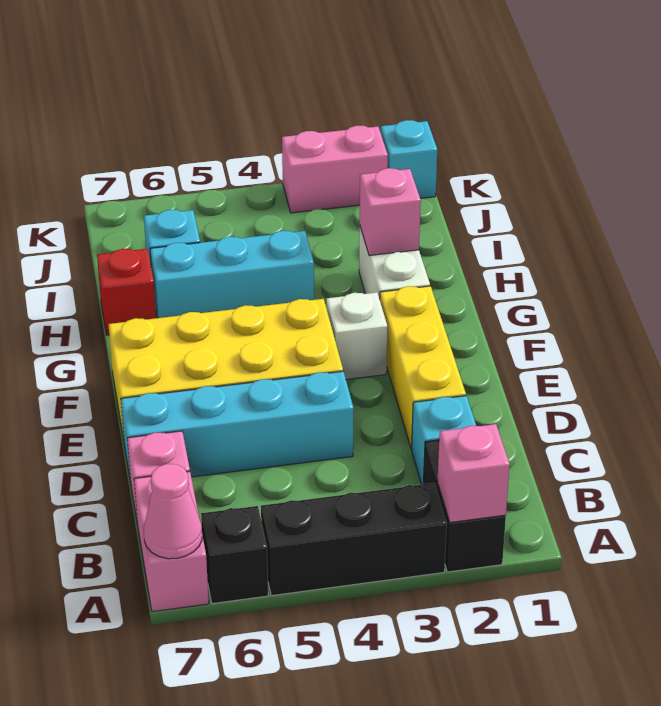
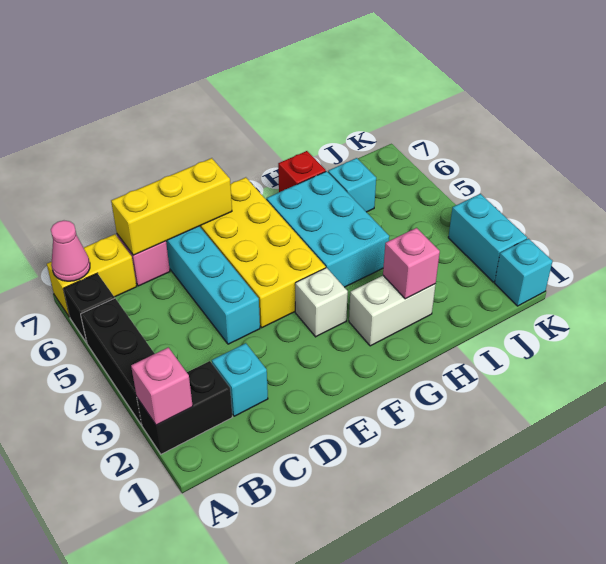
pink brick A7:B7 level 1 -> yellow brick A7:B7 level 1
yellow brick D2:F2 level 1 -> yellow brick C7:E7 level 2
cyan brick H4:H6 level 1 -> cyan brick G4:H6 level 1
pink brick K2:K3 level 1 -> cyan brick K2:K3 level 1

